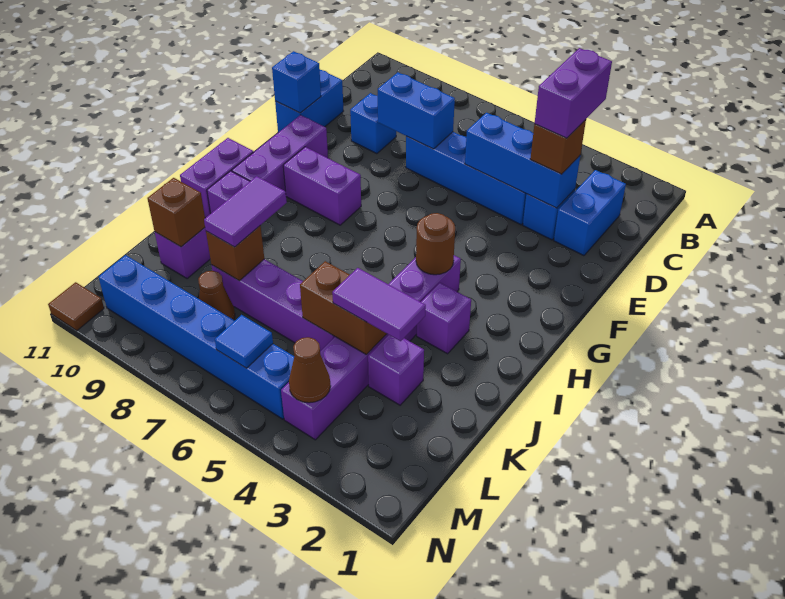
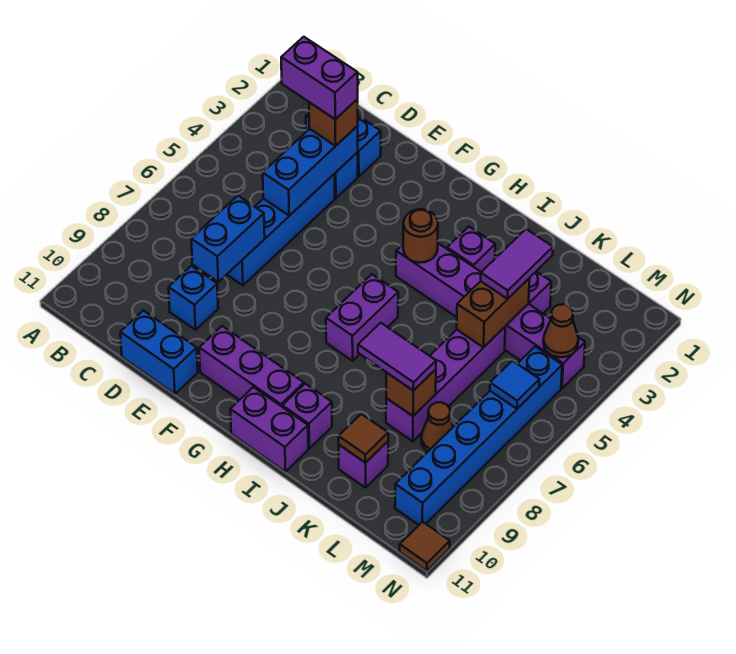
blue brick E11 level 2 -> none
purple brick G8:G9 level 1 -> purple brick H6:H7 level 1
brown brick K10 level 2 -> brown tile K10 level 2

